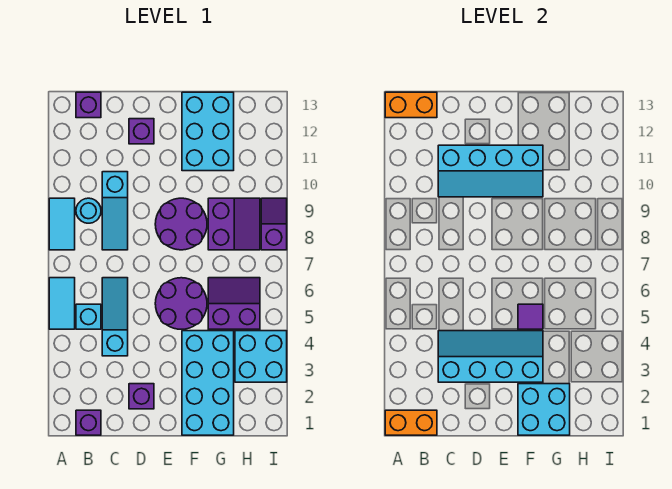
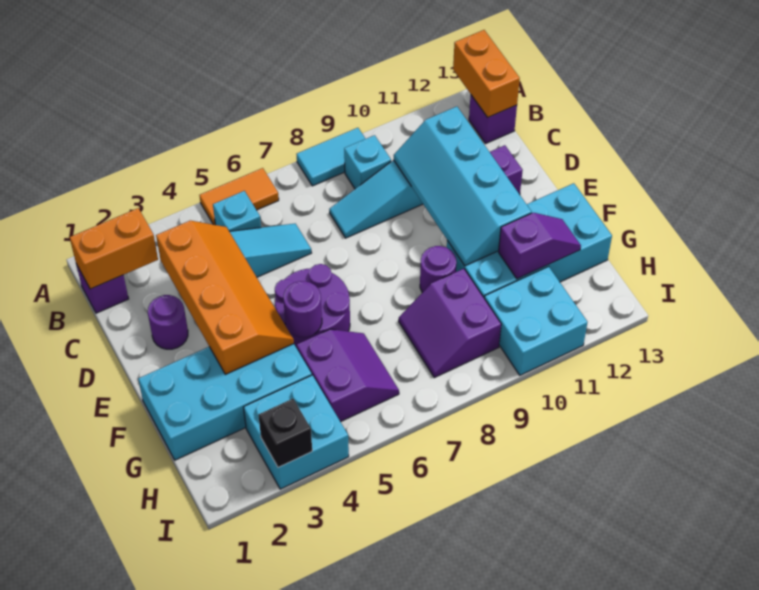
orange brick A1:B1 level 2 -> orange brick B1:B2 level 2
cyan tile A5:A6 level 1 -> orange tile A5:A6 level 1
cyan round brick B9 level 1 -> cyan brick B9 level 1
cyan slope C3:F4 level 2 top 3 -> orange slope C3:F4 level 2 top 3
purple brick D2 level 1 -> purple round brick D2 level 1
purple round brick E8:F9 level 1 -> purple round brick F9 level 1
cyan brick F1:G2 level 2 -> cyan brick H10:I11 level 1
purple tile F5 level 2 -> purple round brick F5 level 2
cyan brick F11:G13 level 1 -> cyan brick F10:G13 level 1
purple slope G8:H9 level 1 top G -> purple slope G8:H9 level 1 top 9
none -> black brick I3 level 2
purple slope I8:I9 level 1 top 8 -> purple slope G11:G12 level 2 top 11

